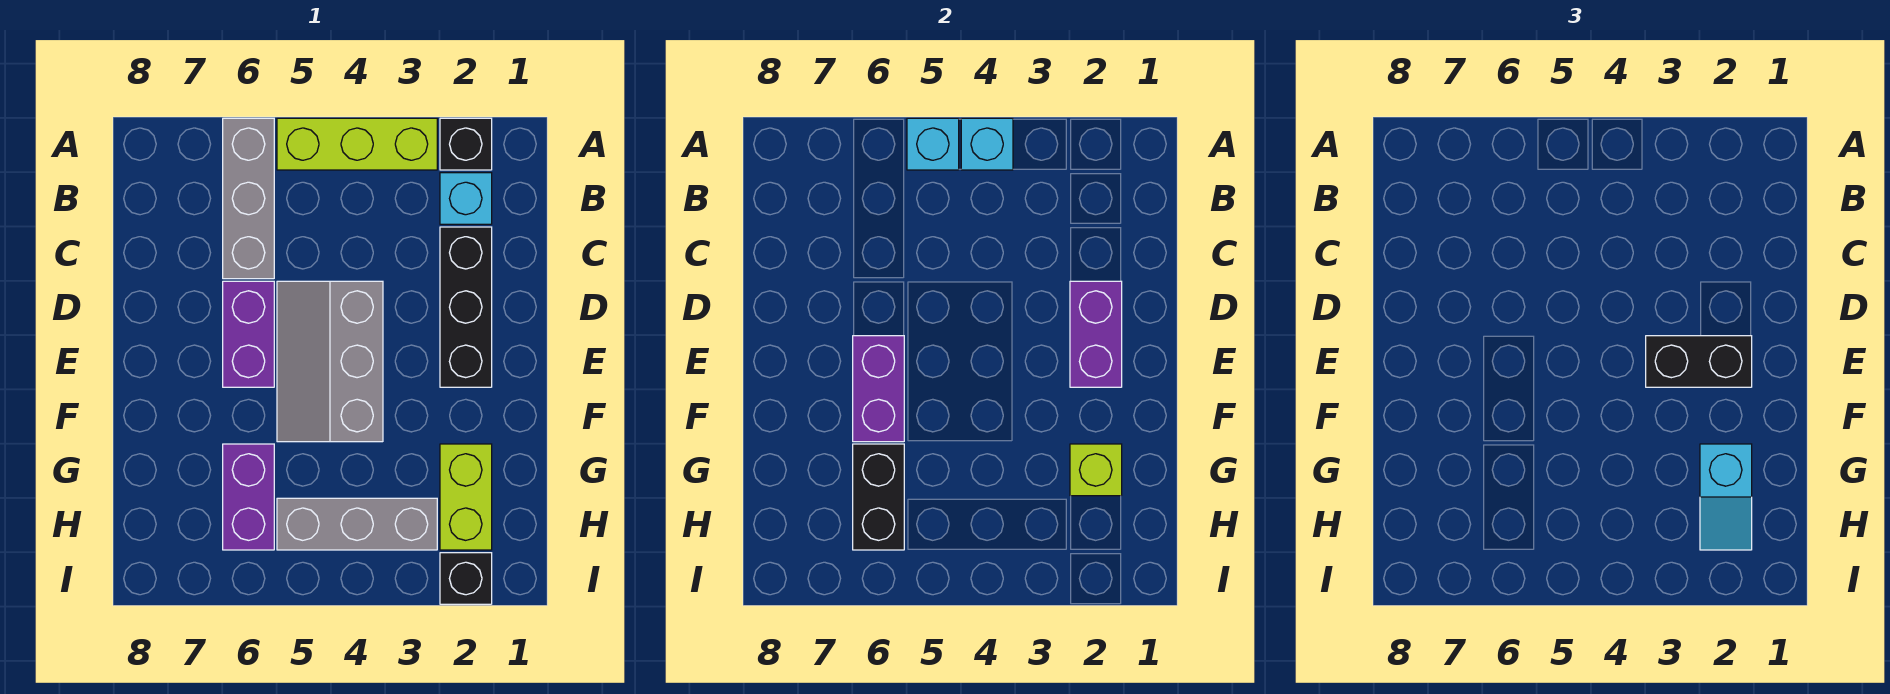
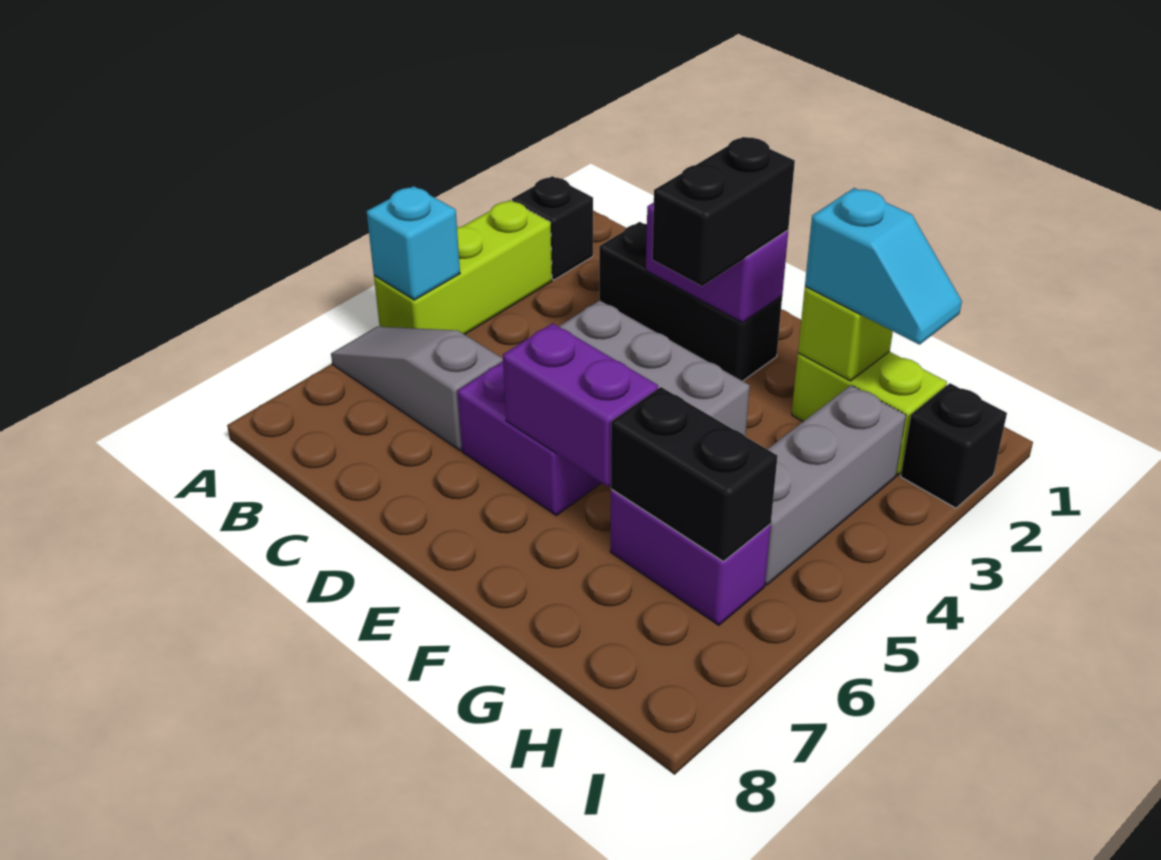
cyan brick A4 level 2 -> none
grey brick A6:C6 level 1 -> grey slope A6:C6 level 1 top C
cyan brick B2 level 1 -> none

